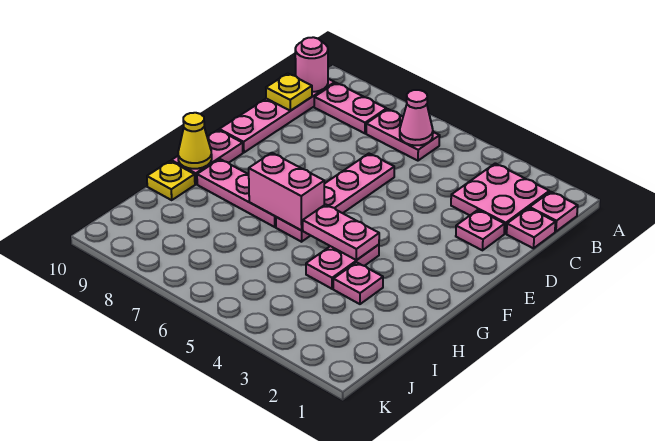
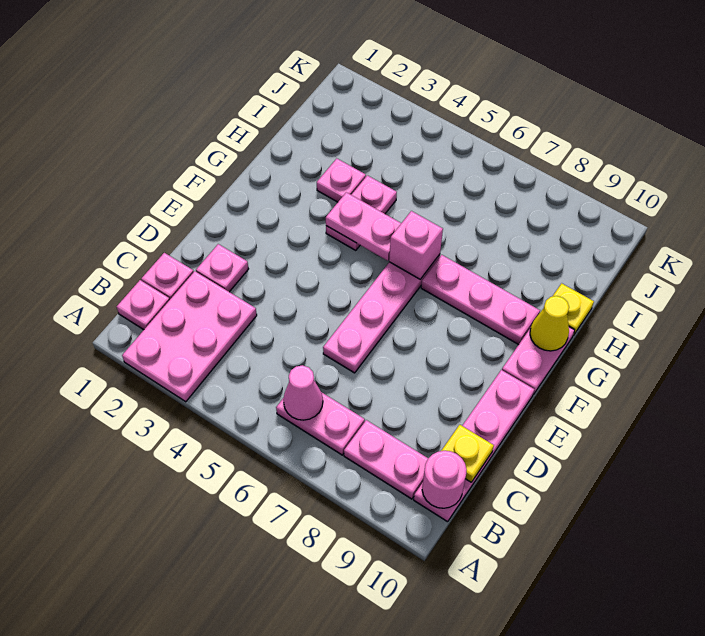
pink plate B2:C3 level 1 -> pink plate A2:C3 level 1
pink brick G6:G7 level 2 -> pink brick G6 level 2

